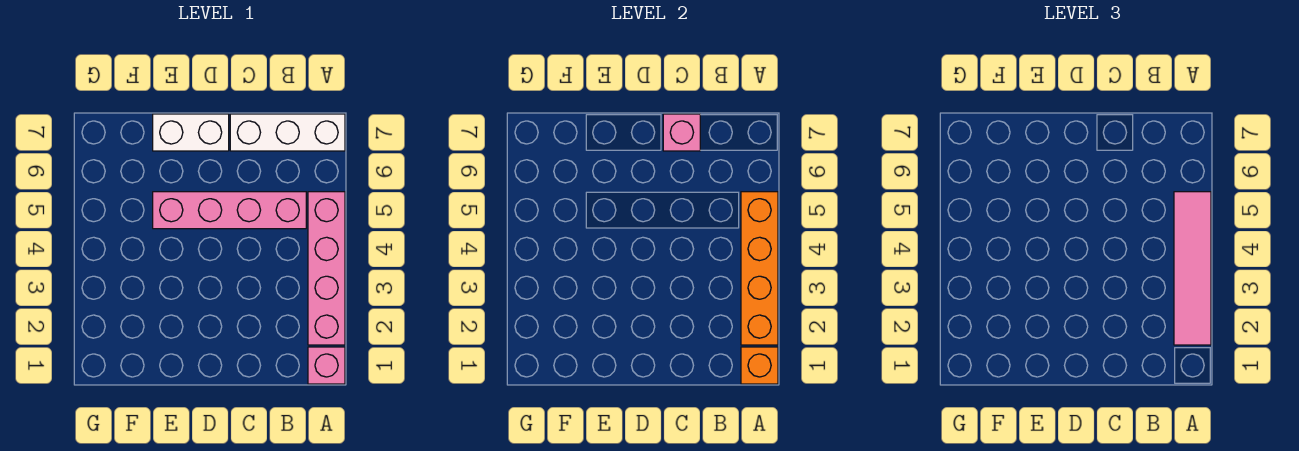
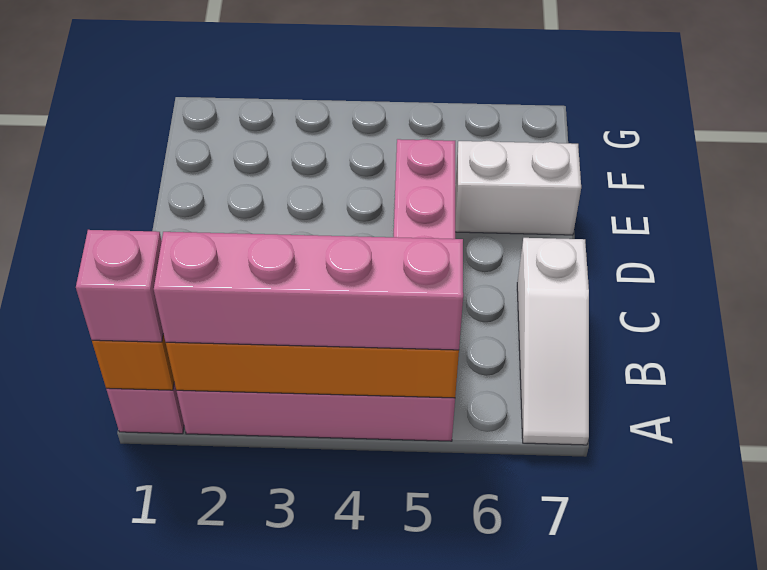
pink tile A2:A5 level 3 -> pink brick A2:A5 level 3
white brick A7:C7 level 1 -> white slope A7:C7 level 1 top C
pink brick C7 level 2 -> pink brick A1 level 3
white brick D7:E7 level 1 -> white brick E6:E7 level 1

